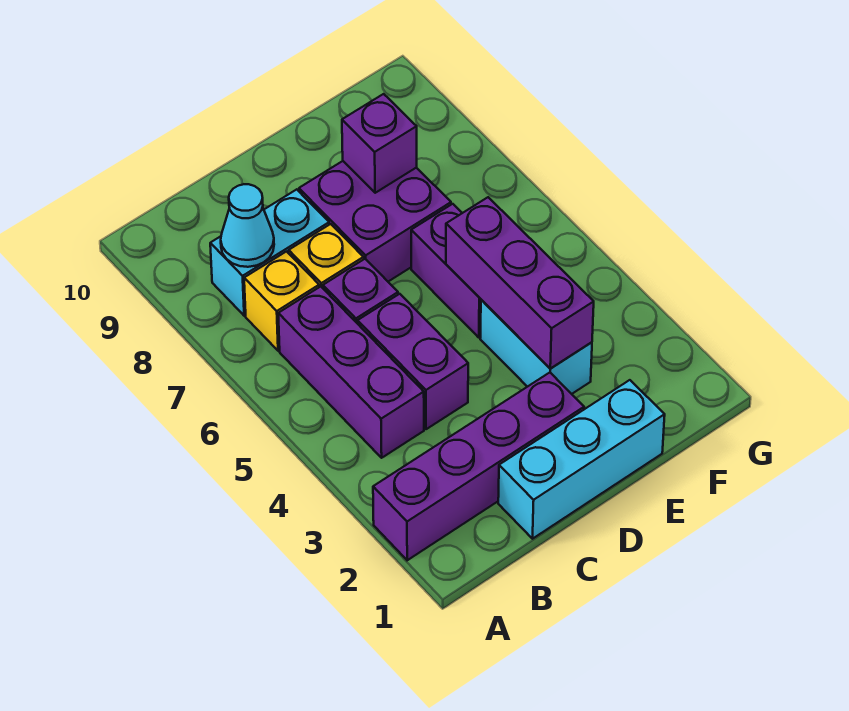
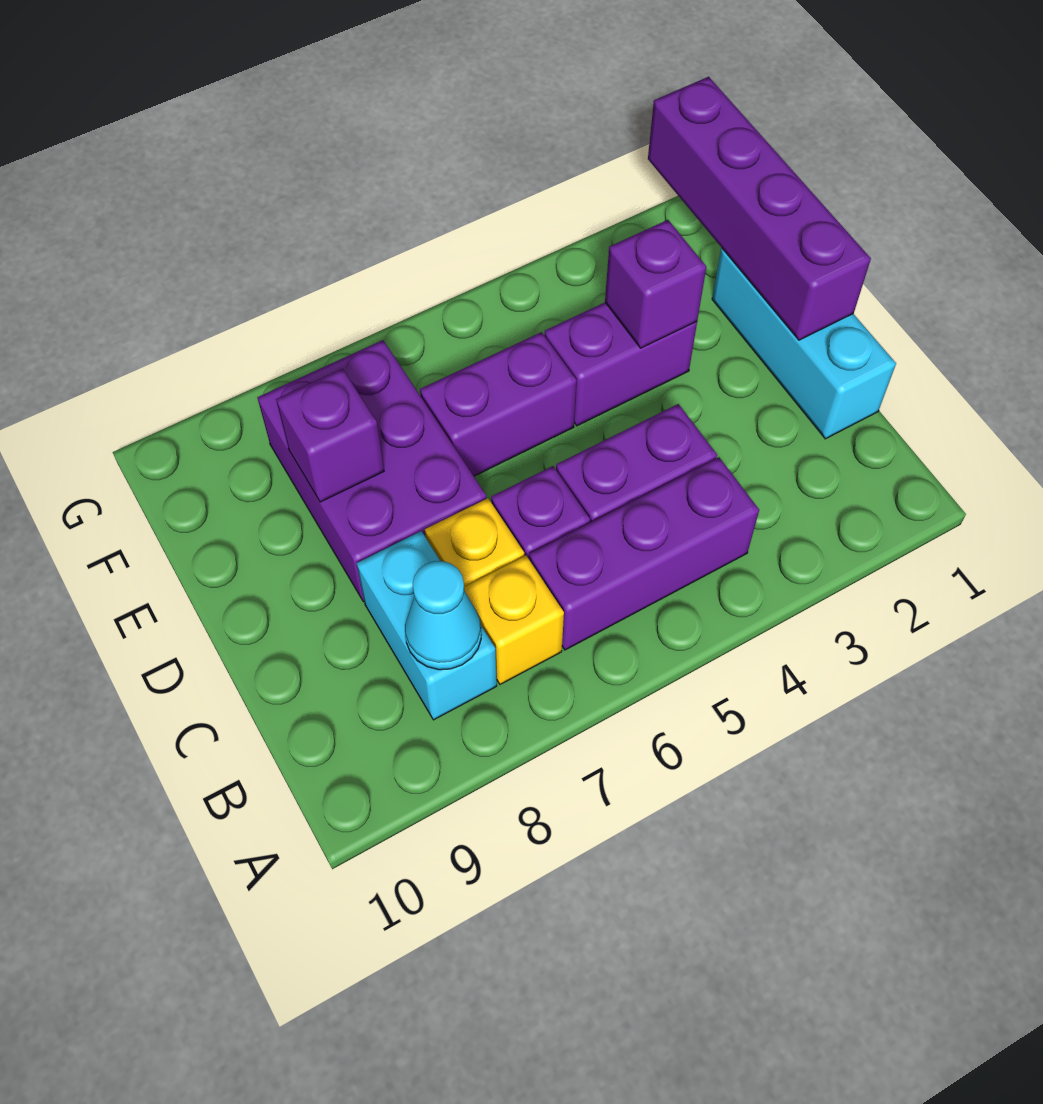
purple brick A2:D2 level 1 -> purple brick D1:G1 level 2
purple brick D7:E8 level 1 -> purple brick D7:F8 level 1
cyan brick E3:E4 level 1 -> purple brick E3:E4 level 1
purple brick E3:E5 level 2 -> purple brick E3 level 2

